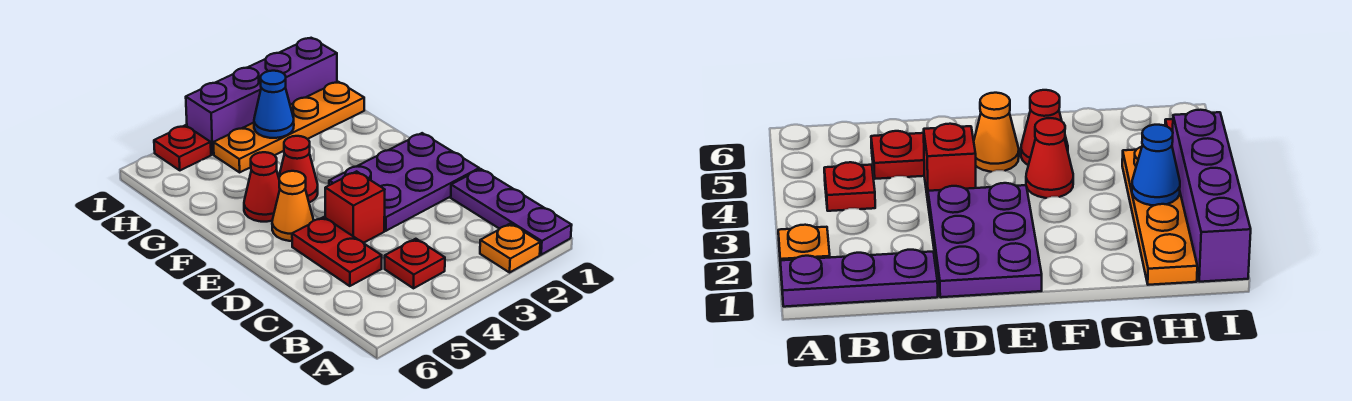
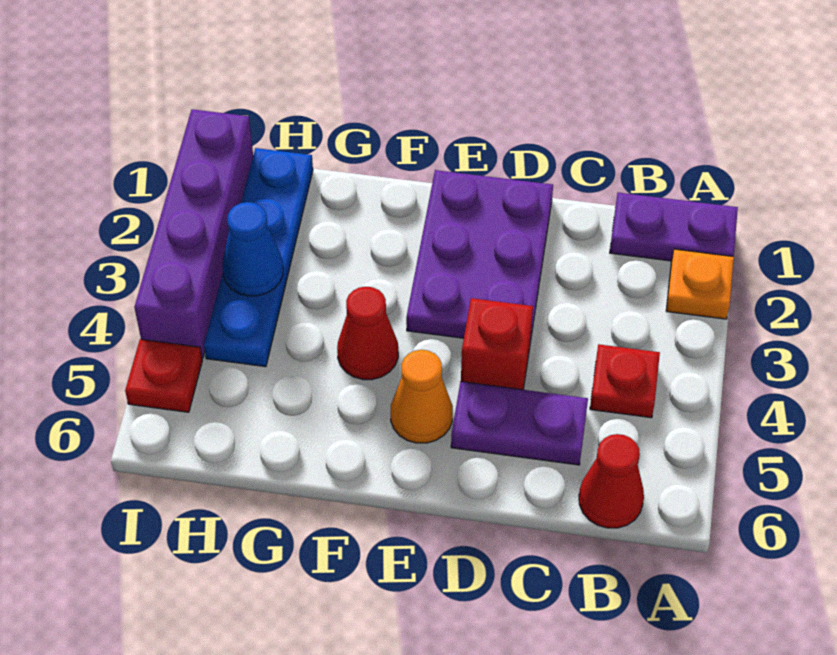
purple plate A1:C1 level 1 -> purple plate A1:B1 level 1
red plate C5:D5 level 1 -> purple plate C5:D5 level 1
red cone F5 level 1 -> red cone B6 level 1
orange plate H1:H4 level 1 -> blue plate H1:H4 level 1

